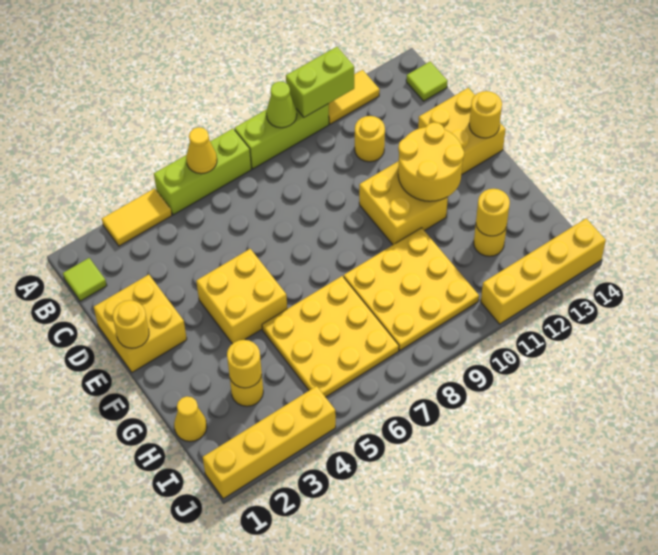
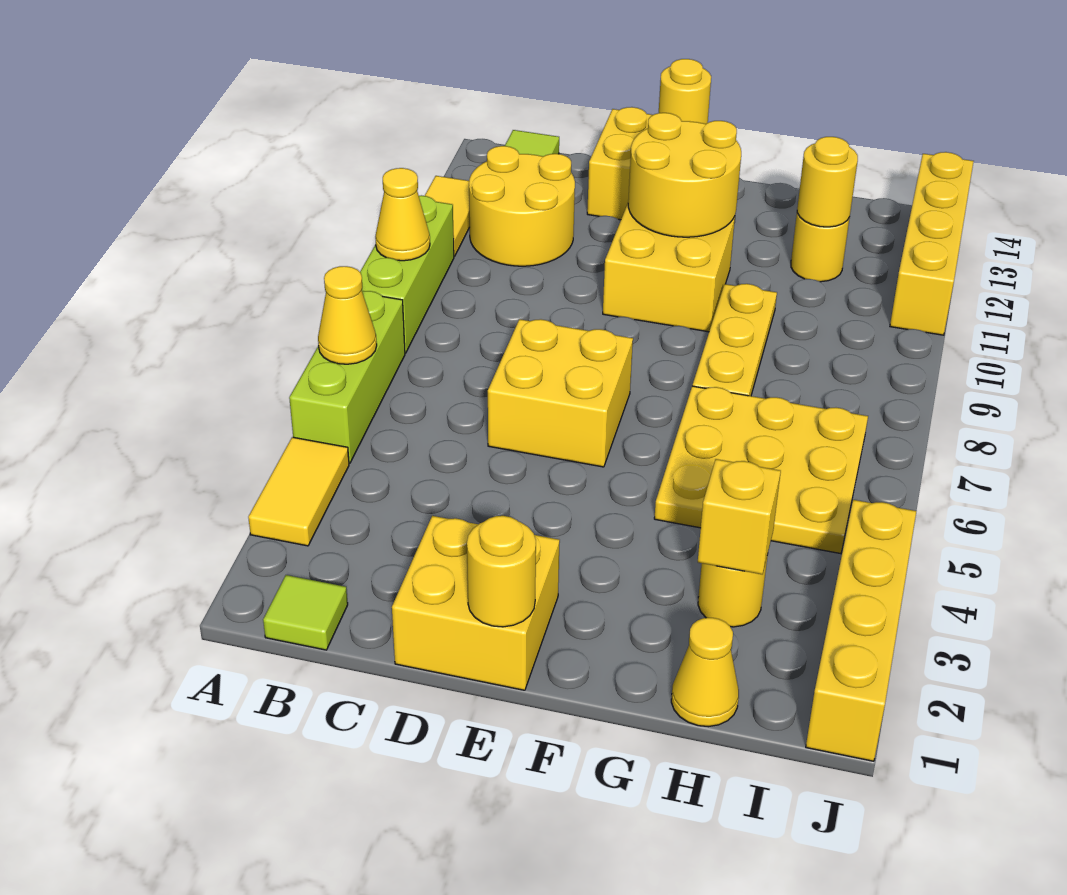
lime cone A9 level 2 -> yellow cone A9 level 2
lime brick A10:A11 level 2 -> none
yellow round brick C11 level 1 -> yellow round brick B11:C12 level 1
yellow brick E4:F5 level 1 -> yellow brick D6:E7 level 1
yellow plate G8:I10 level 1 -> yellow plate G8:G10 level 1
yellow round brick H3 level 2 -> yellow brick H3 level 2

